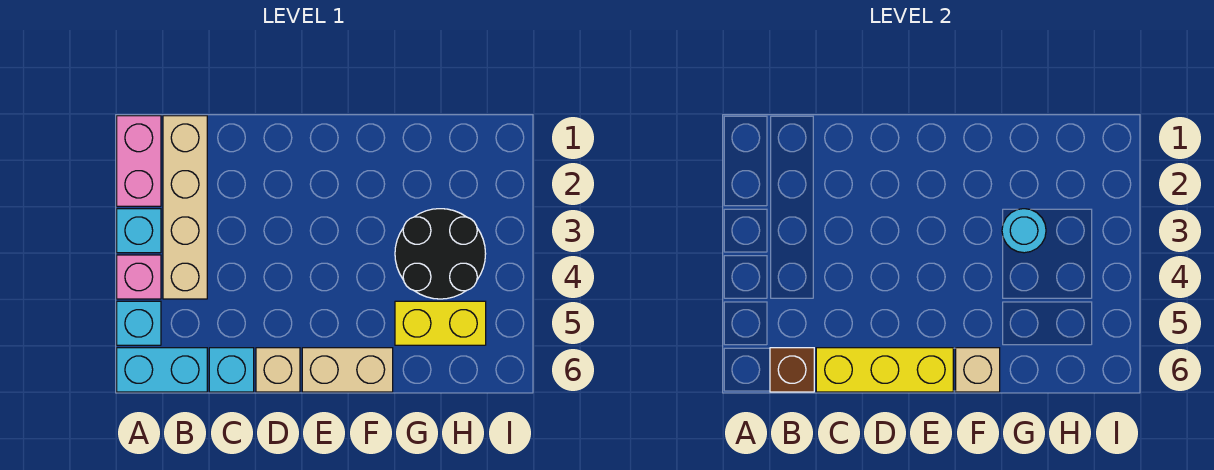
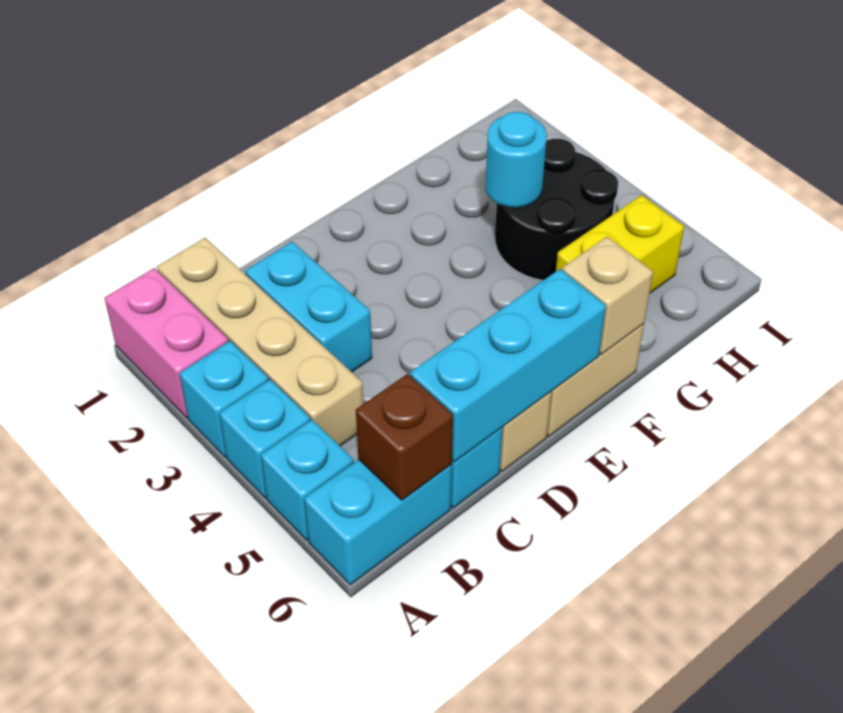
pink brick A4 level 1 -> cyan brick A4 level 1
none -> cyan brick C2:C3 level 1
yellow brick C6:E6 level 2 -> cyan brick C6:E6 level 2

